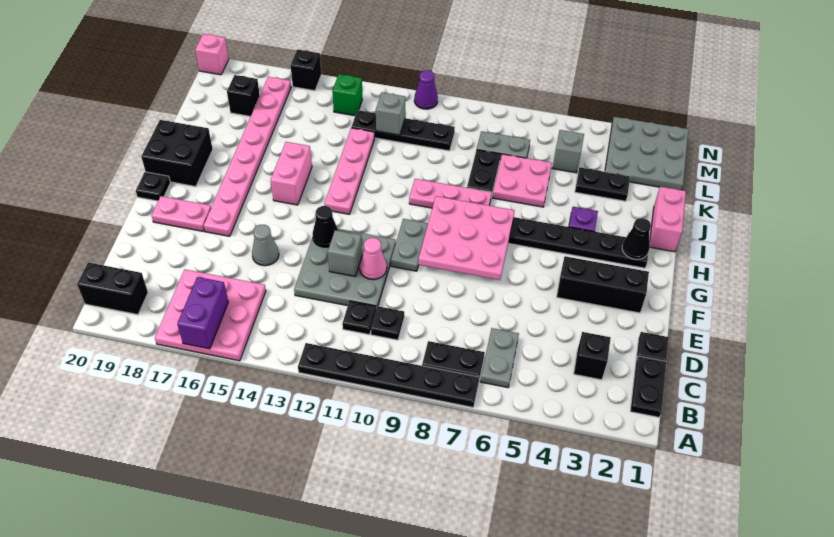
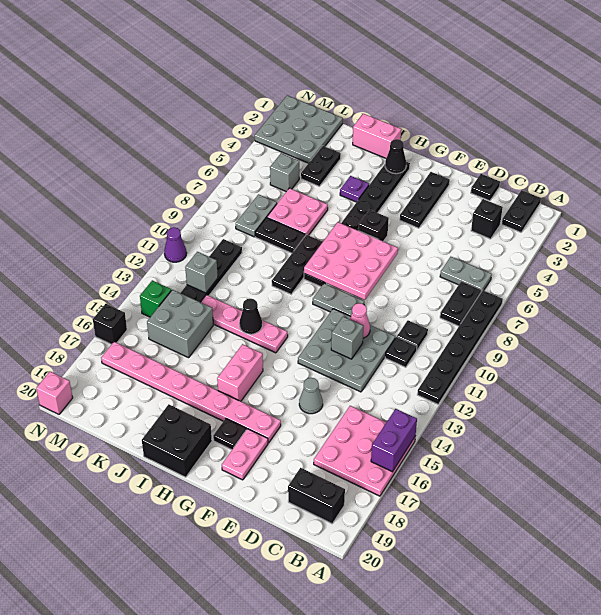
purple brick A16:B16 level 2 -> purple brick A15:A16 level 2
black plate B1:C1 level 1 -> black plate B1:B2 level 1
black brick B19:B20 level 1 -> black brick B19:C19 level 1
black brick F2:F4 level 1 -> black plate F2:F4 level 1
black cone F13 level 2 -> black cone I13 level 2
black plate G20 level 1 -> black plate G18 level 1
pink brick H15:I15 level 1 -> pink brick H15:H16 level 1
pink plate I8:I10 level 1 -> black plate I8:I10 level 1
none -> grey brick K14:L15 level 1
black brick L18 level 1 -> black brick G6 level 1

